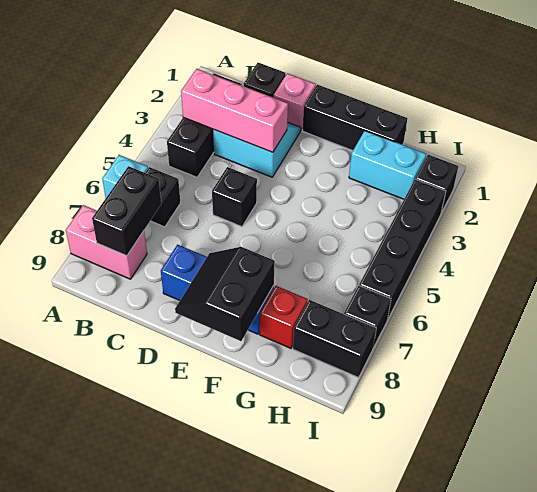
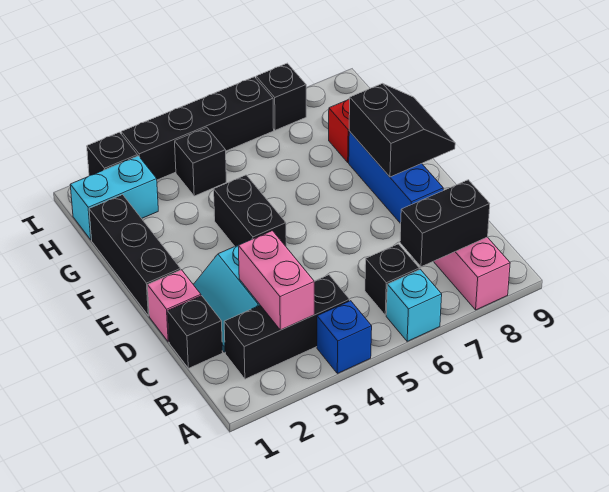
none -> blue brick A4 level 1
pink brick B3:D3 level 2 -> pink brick B3:C3 level 2
black brick D5 level 1 -> black brick H4 level 1
black slope E8:F9 level 2 top F -> black slope E8:F9 level 2 top 8
cyan brick G2:H2 level 1 -> cyan brick H1:H2 level 1
black brick H8:I8 level 1 -> black brick E4:F4 level 1

